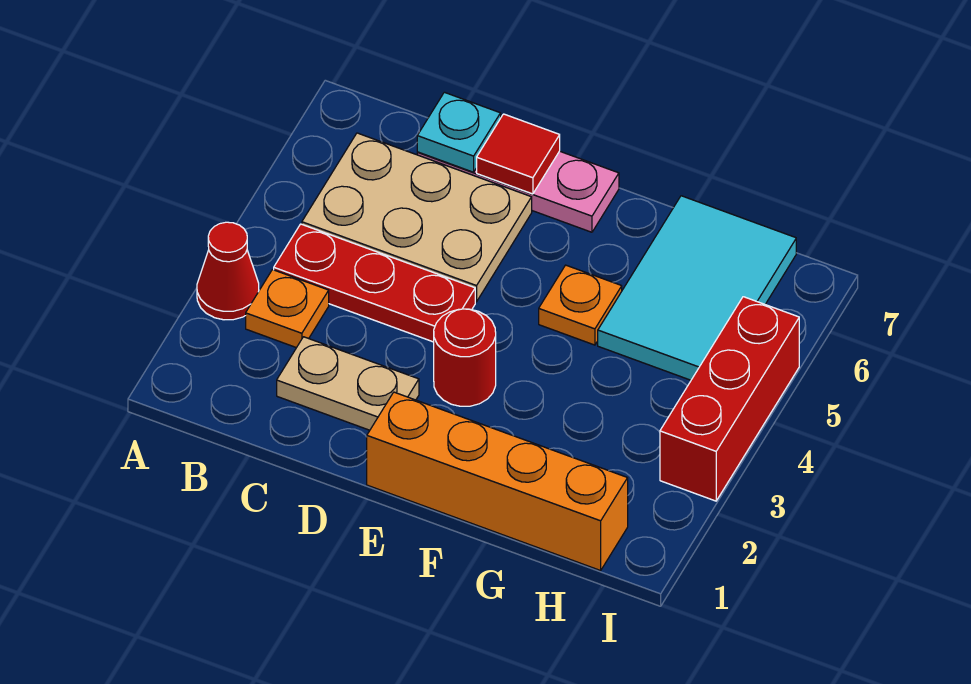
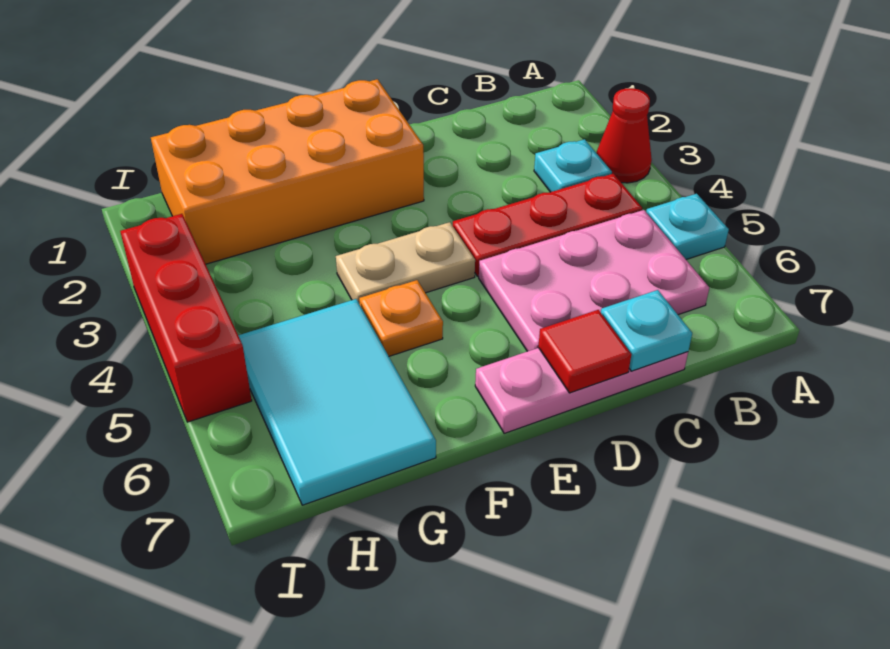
none -> cyan plate A5 level 1
orange plate B3 level 1 -> cyan plate B3 level 1
tan plate B5:D6 level 1 -> pink plate B5:D6 level 1
tan plate C2:D2 level 1 -> tan plate E4:F4 level 1
orange brick E1:H1 level 1 -> orange brick E1:H2 level 1
red round brick E3 level 1 -> none

